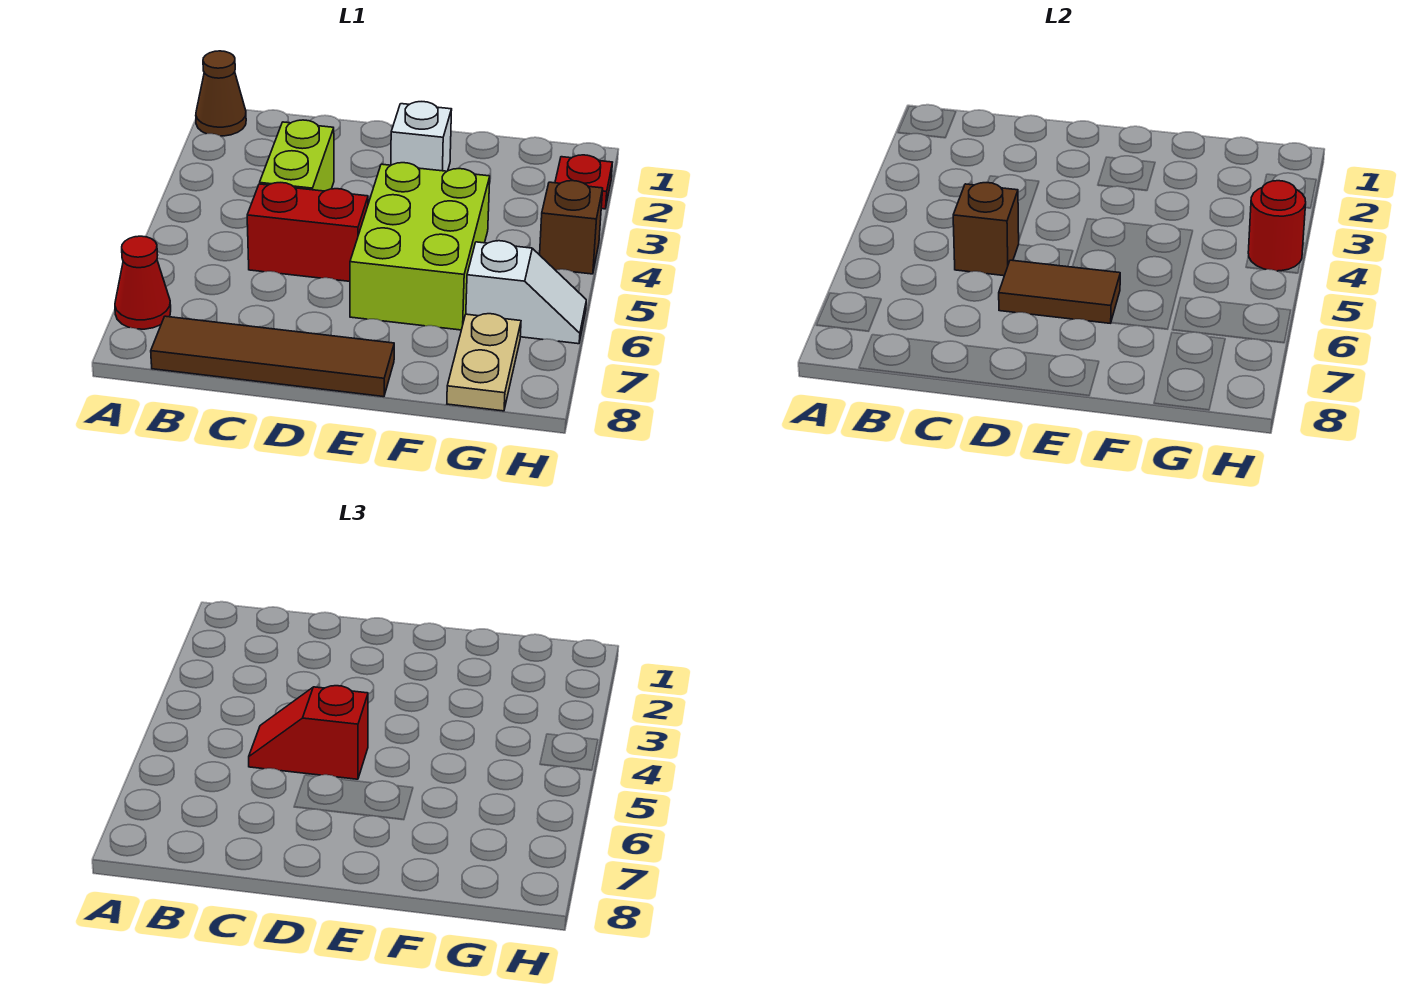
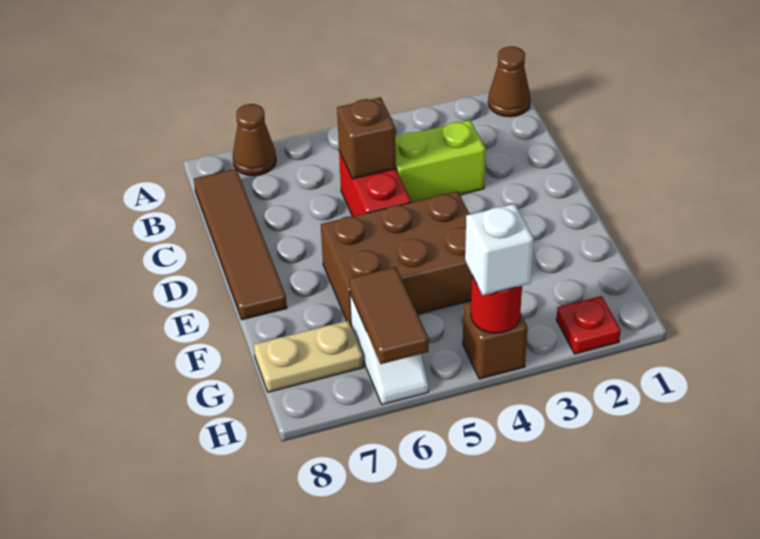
red cone A7 level 1 -> brown cone A7 level 1
red slope C5:D5 level 3 top D -> none
brown tile D6:E6 level 2 -> brown tile G6:H6 level 2
white brick E2 level 1 -> white brick H4 level 3
lime brick E4:F6 level 1 -> brown brick E4:F6 level 1

